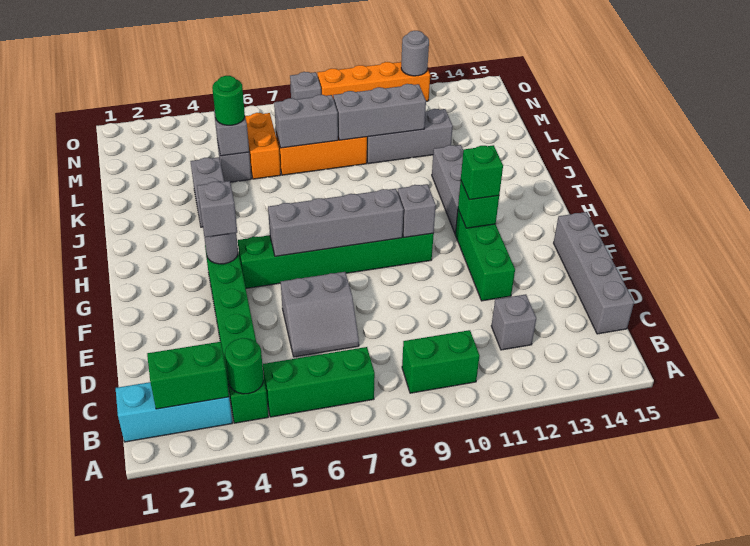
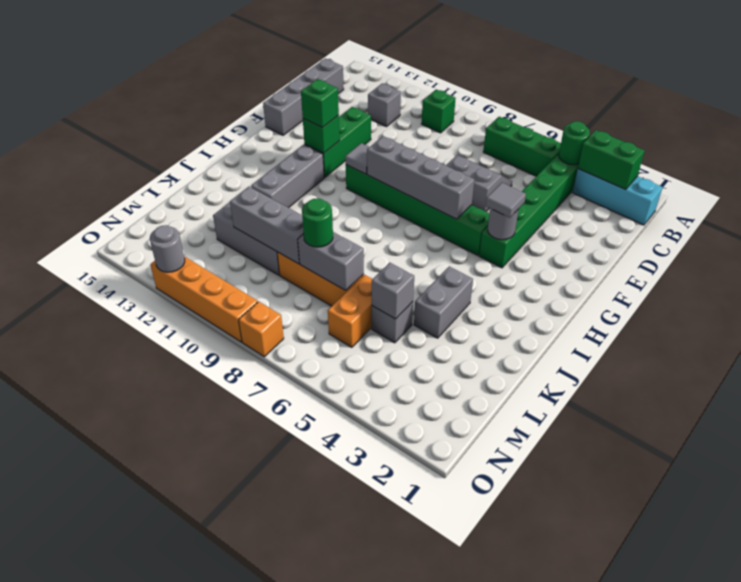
green brick B9:B10 level 1 -> green brick B10 level 1
grey brick G4 level 3 -> grey tile G4 level 3
grey brick G10 level 2 -> grey tile G10 level 2
green round brick L5 level 3 -> green round brick L8 level 3
grey brick O8 level 1 -> orange brick O8 level 1

